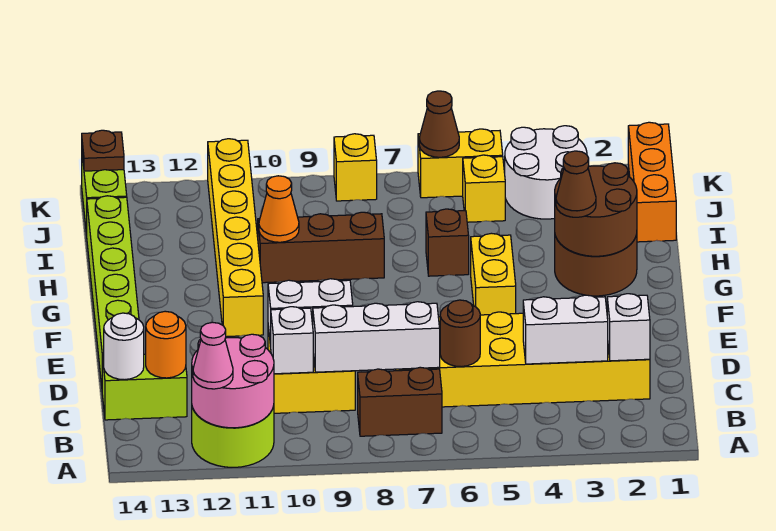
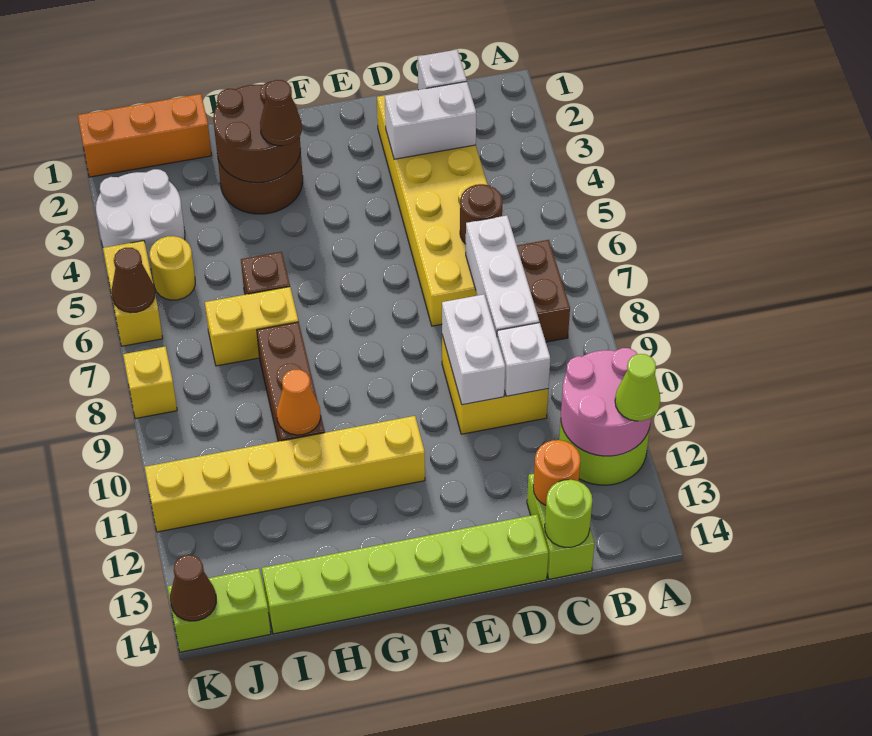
pink cone A12 level 3 -> lime cone A12 level 3
white brick C3:C4 level 2 -> white brick C3:D3 level 2
white round brick C14 level 2 -> lime round brick C14 level 2
yellow brick F5:G5 level 1 -> yellow brick H7:I7 level 1
yellow brick J5 level 1 -> yellow round brick J5 level 1
brown plate K14 level 2 -> brown cone K14 level 2

